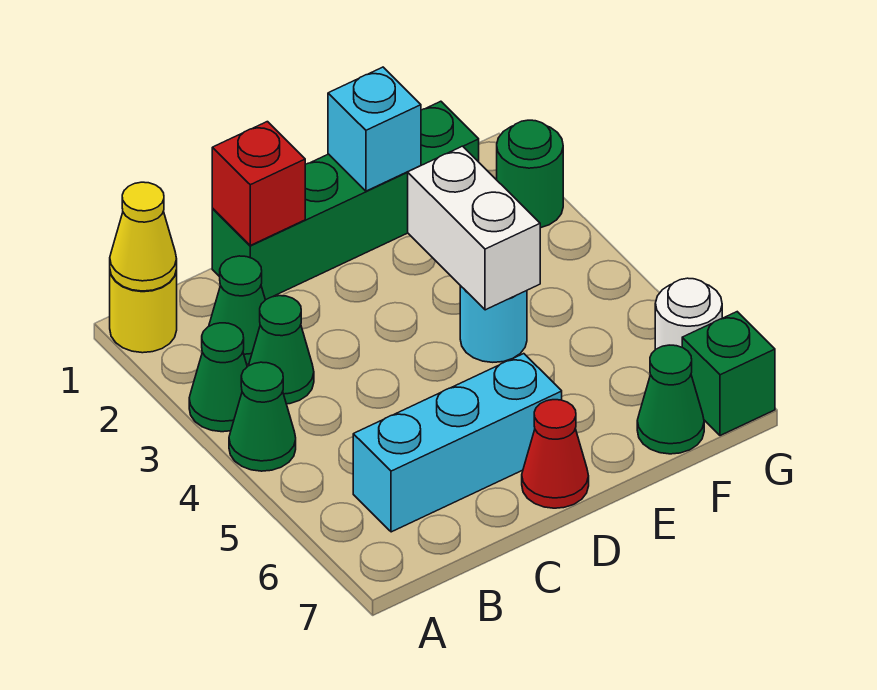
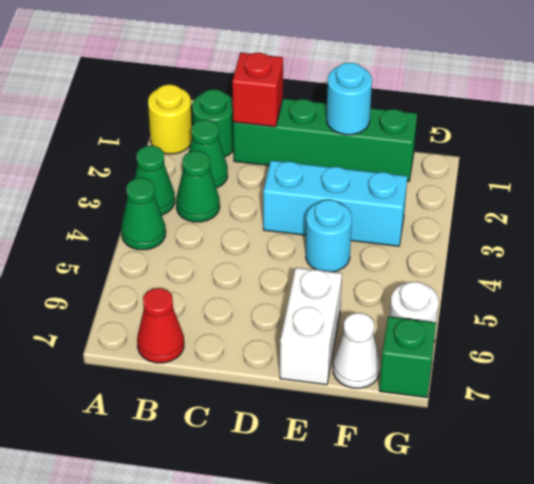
yellow cone A1 level 2 -> none
cyan brick B6:D6 level 1 -> cyan brick D3:F3 level 1
red cone D7 level 1 -> red cone B7 level 1
cyan brick E1 level 2 -> cyan round brick E1 level 2
white brick E3:E4 level 2 -> white brick E6:E7 level 1
green cone F7 level 1 -> white cone F7 level 1
green round brick G2 level 1 -> green round brick B1 level 1

